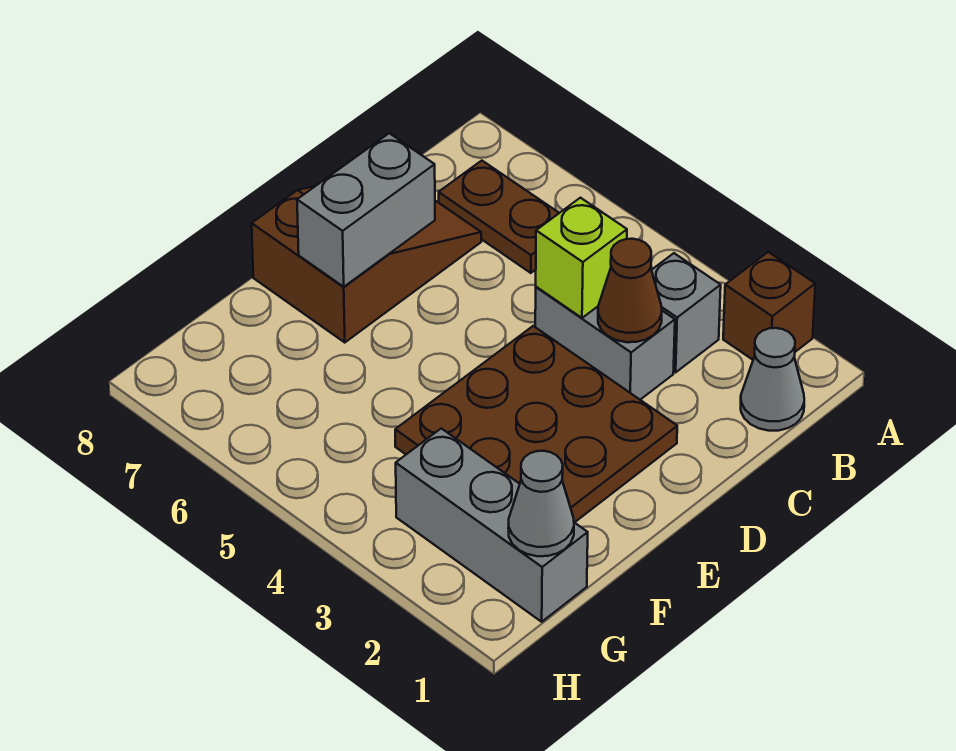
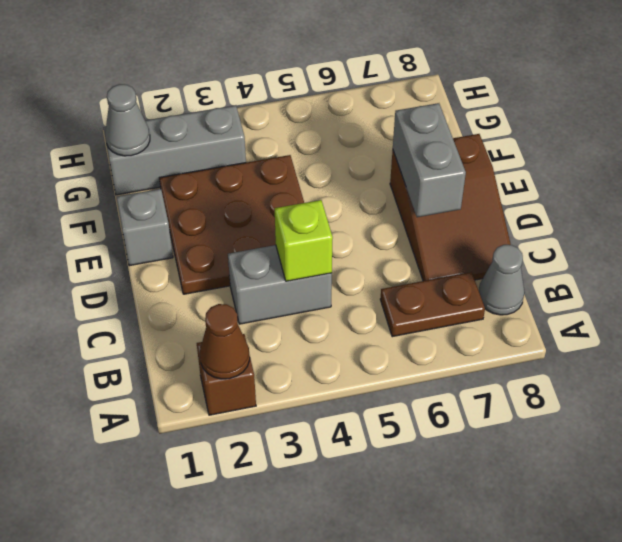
grey cone B1 level 1 -> grey cone B8 level 1
grey brick B3 level 1 -> grey brick E1 level 1
brown cone C3 level 2 -> brown cone A2 level 2

